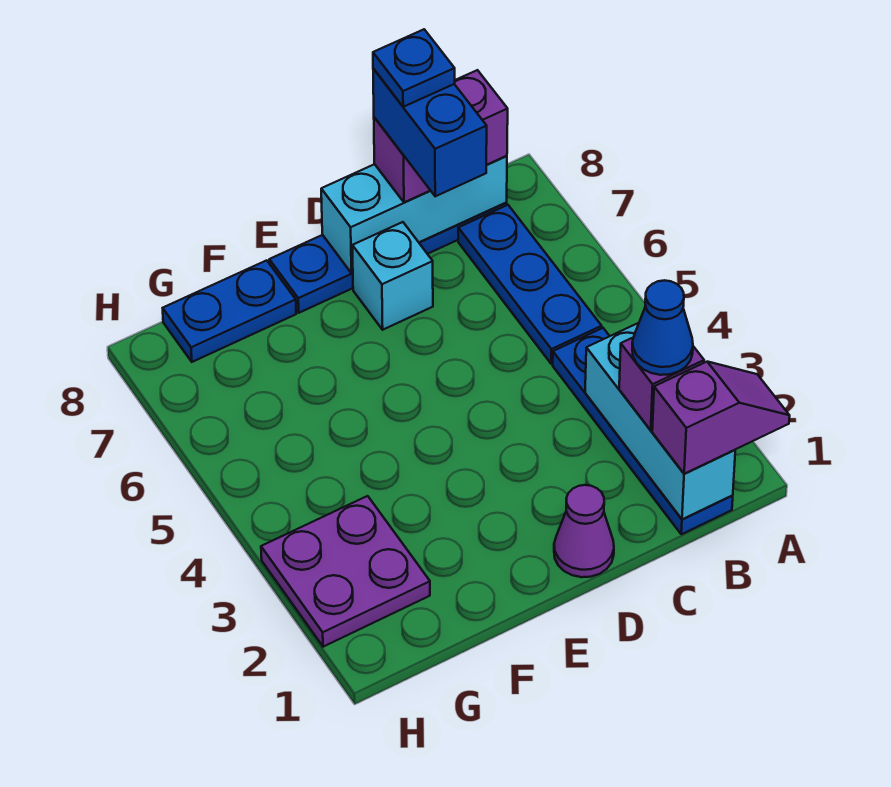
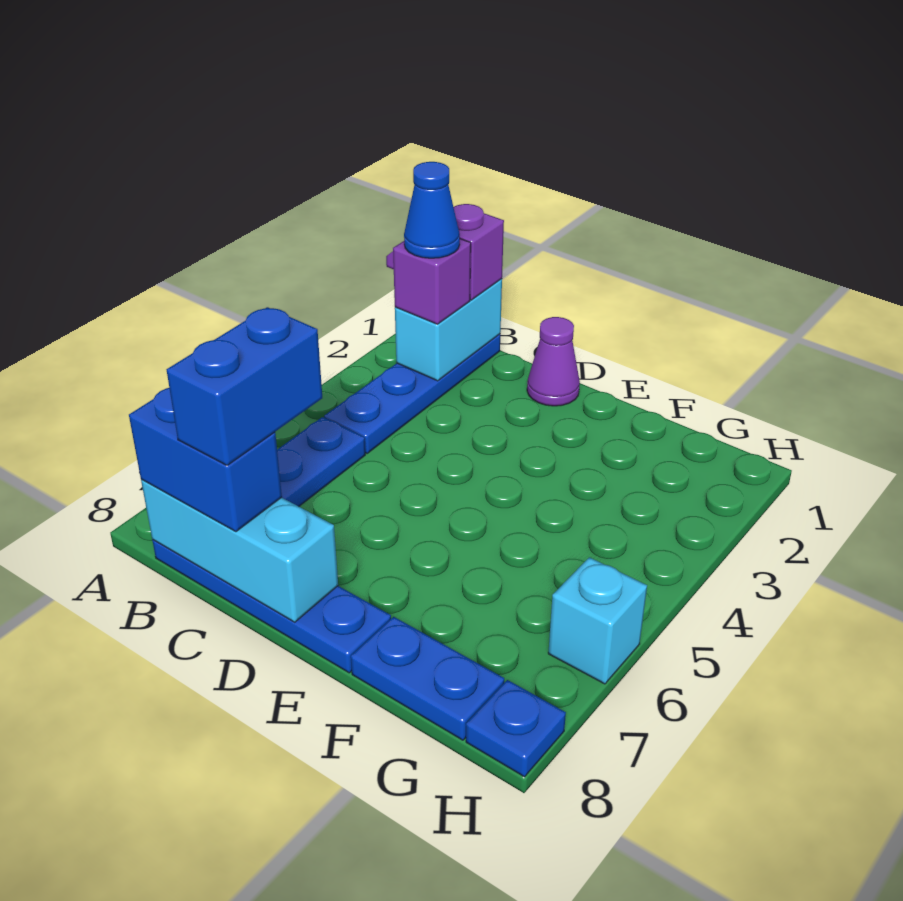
cyan brick B1:B3 level 2 -> cyan brick B1:B2 level 2
purple brick B8:C8 level 3 -> blue brick B8:C8 level 3
blue plate C8 level 5 -> blue plate H8 level 1
cyan brick D7 level 1 -> cyan brick H6 level 1
purple plate G2:H3 level 1 -> none

